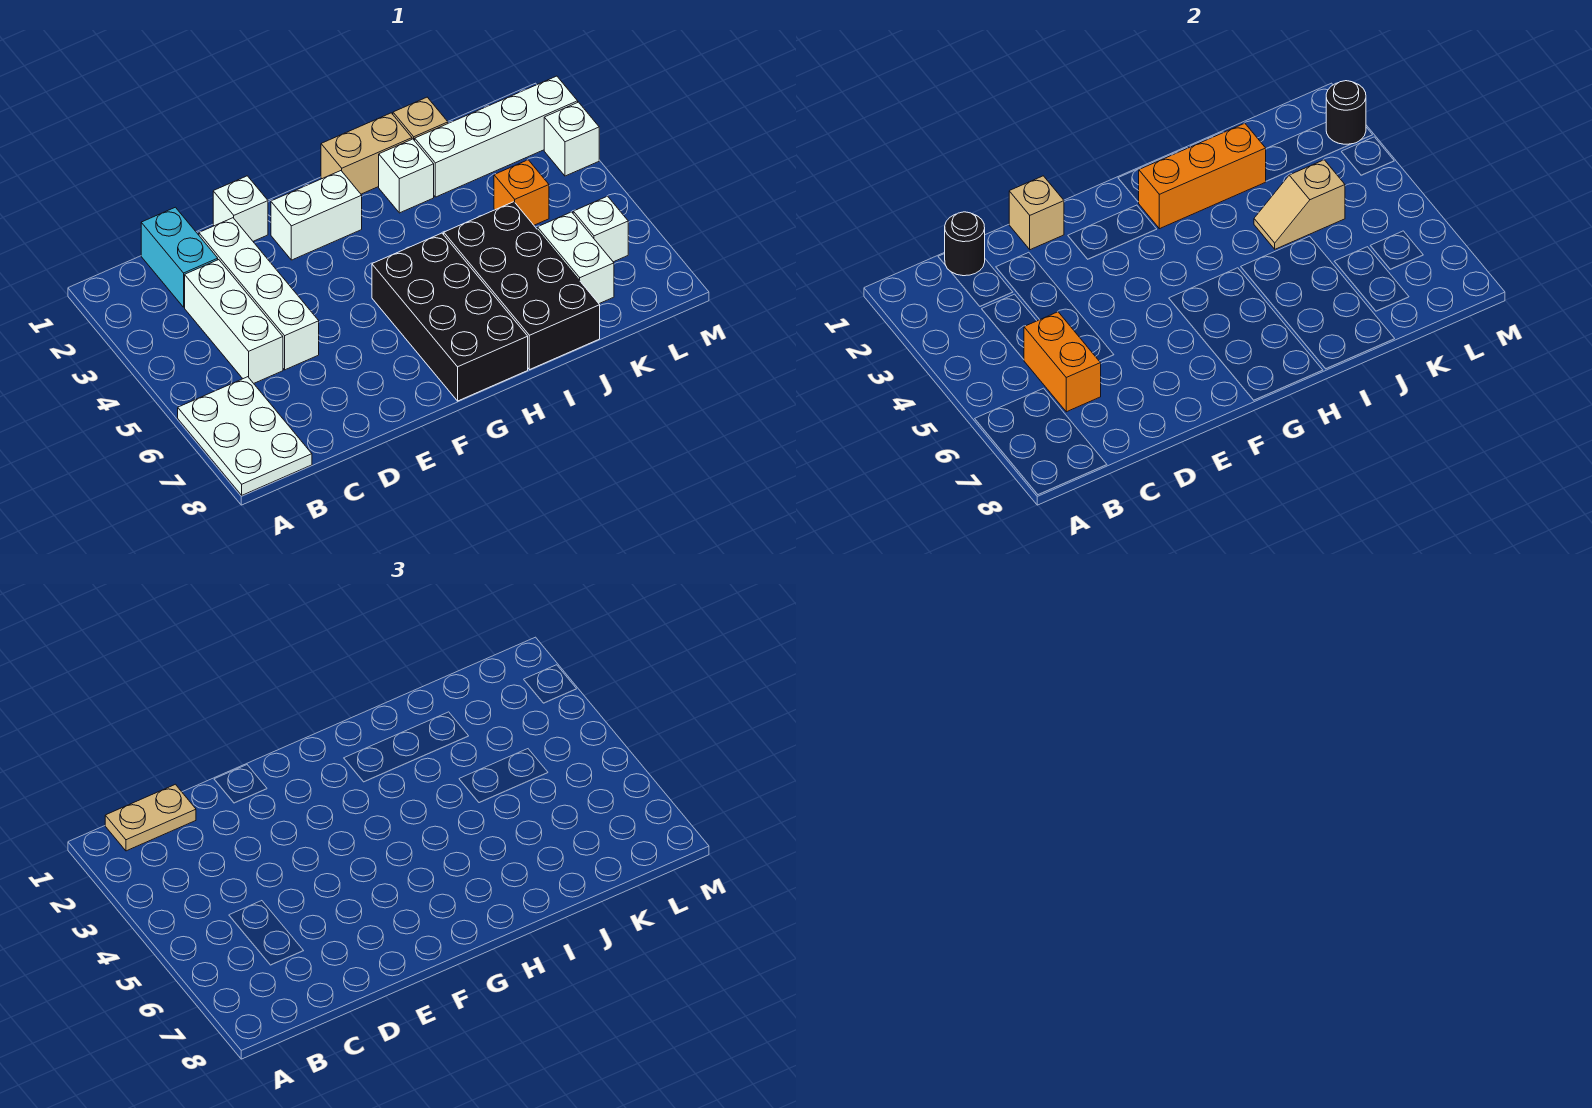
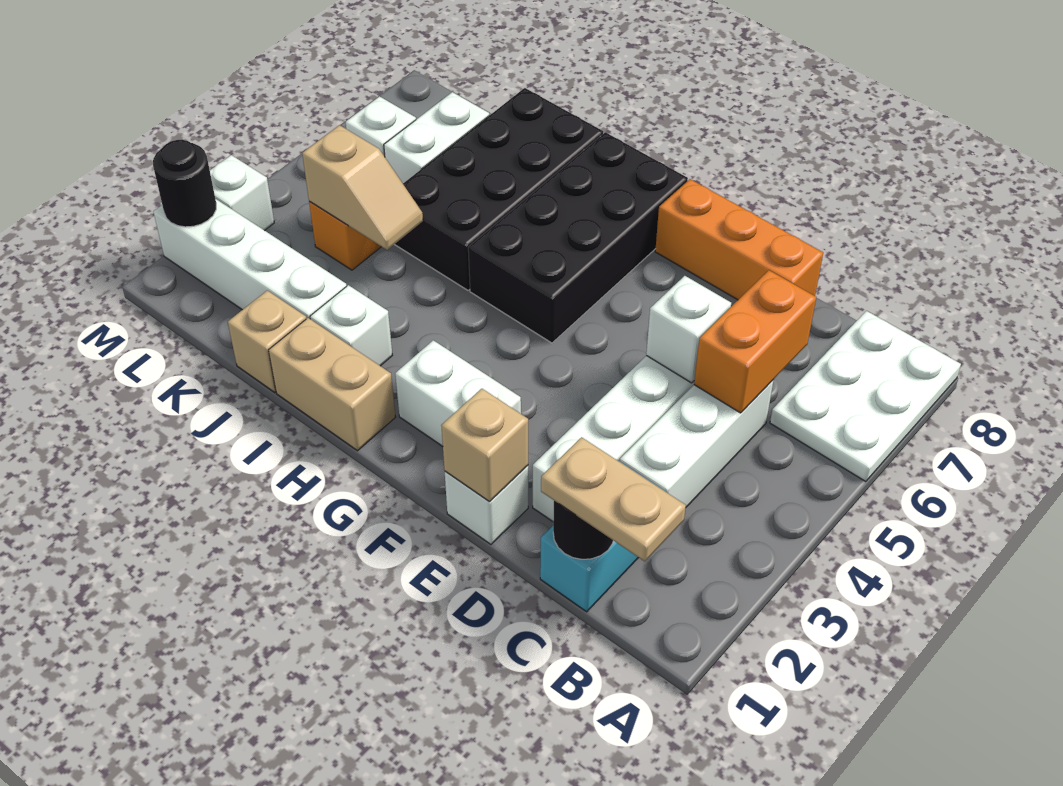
none -> white brick D5 level 2
orange brick H2:J2 level 2 -> orange brick D8:F8 level 1

